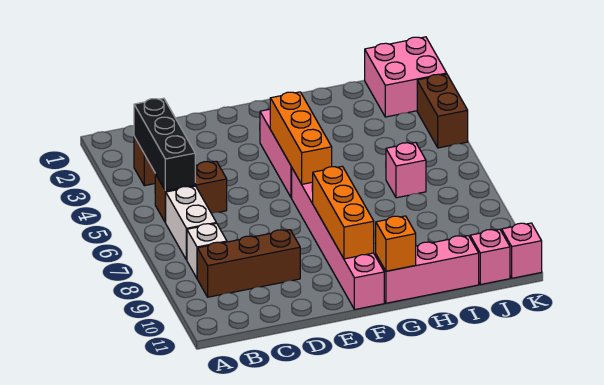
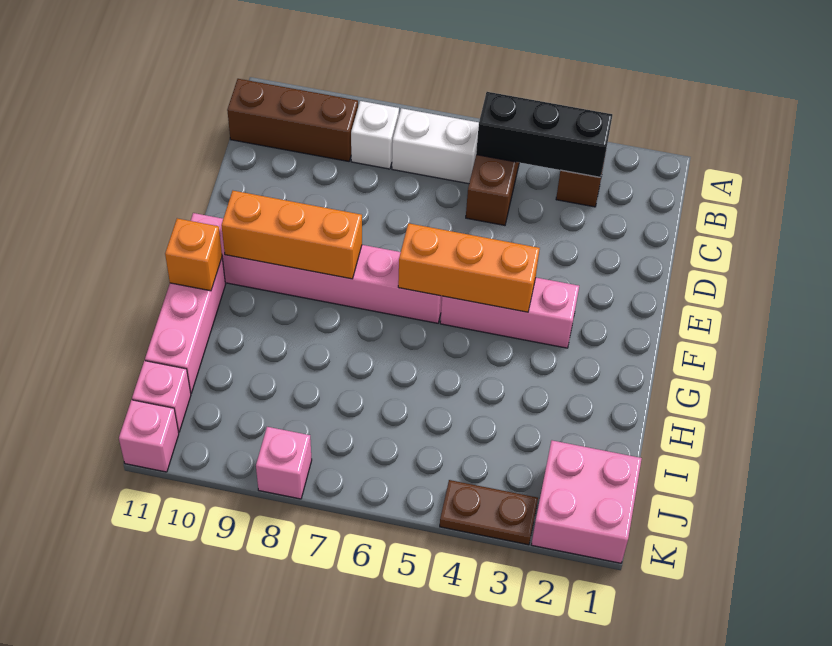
brown brick B9:D9 level 1 -> brown brick B9:B11 level 1
pink brick I6 level 1 -> pink brick K8 level 1
brown brick K3:K4 level 1 -> brown plate K3:K4 level 1

